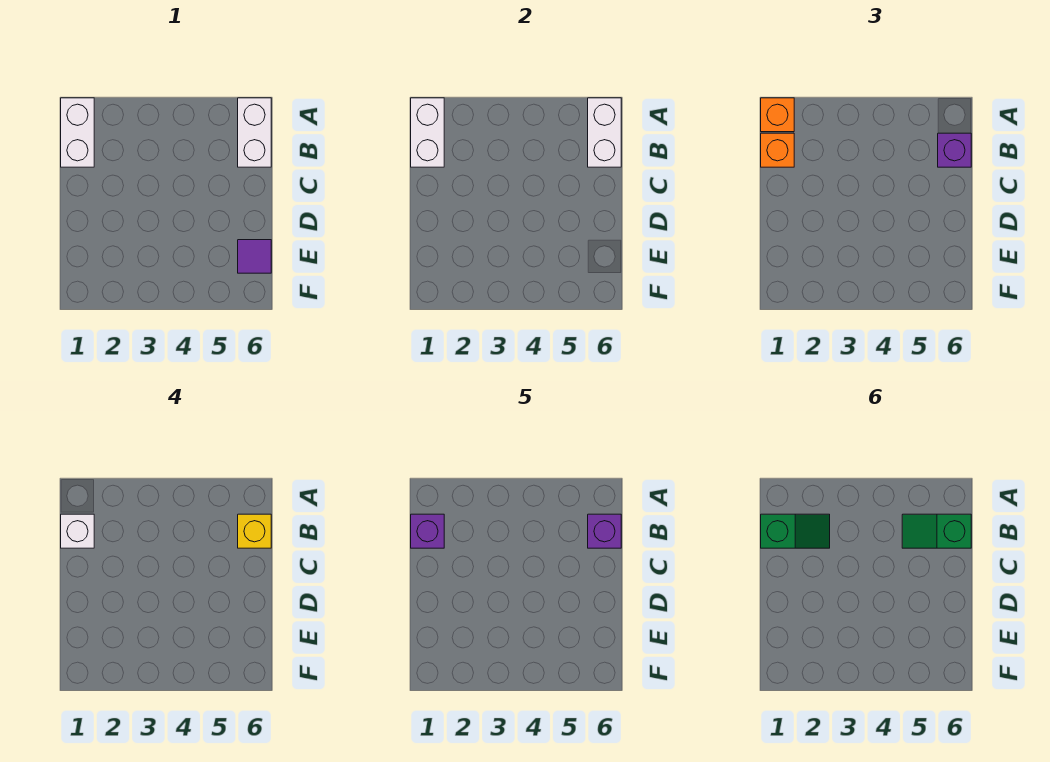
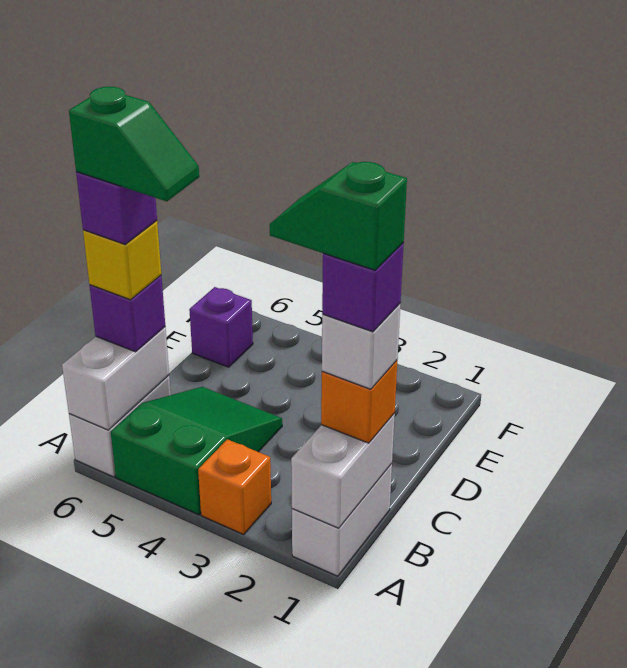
orange brick A1 level 3 -> orange brick A3 level 1
none -> green slope A4:C5 level 1 top A
purple tile E6 level 1 -> purple brick E6 level 1

